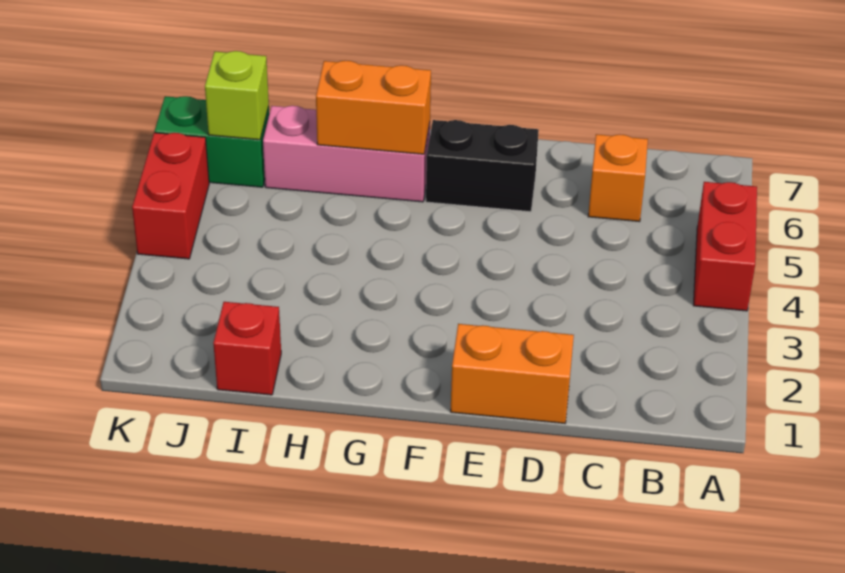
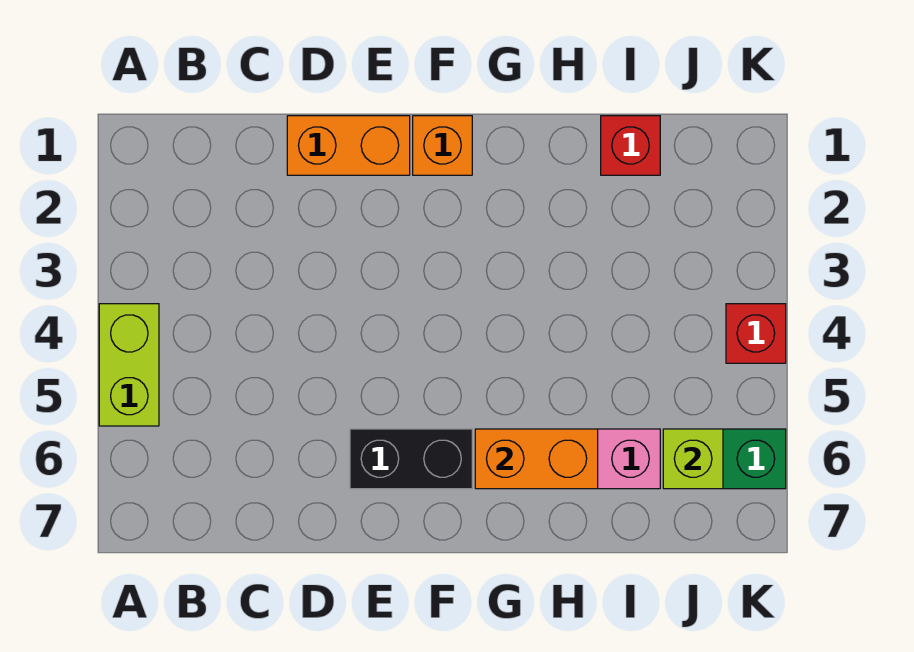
red brick A4:A5 level 1 -> lime brick A4:A5 level 1
orange brick C6 level 1 -> orange brick F1 level 1
red brick K4:K5 level 1 -> red brick K4 level 1

